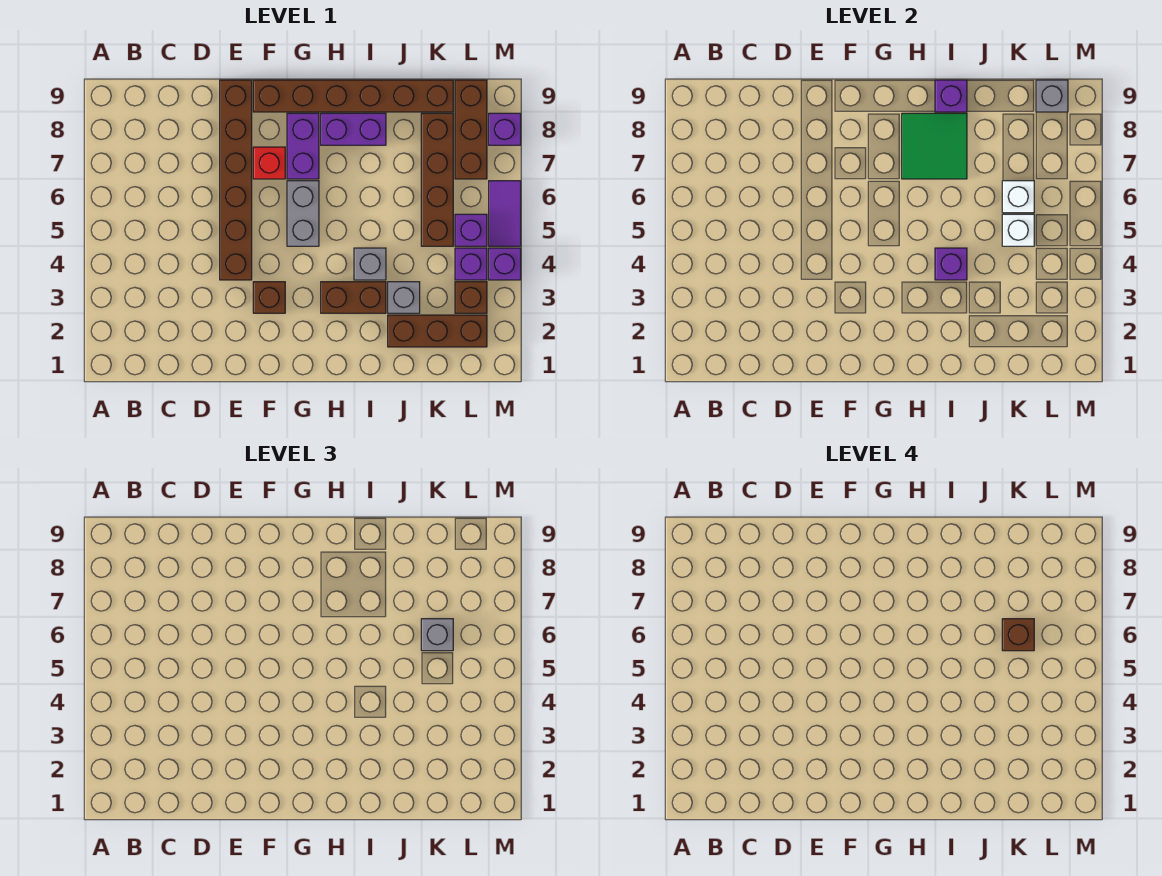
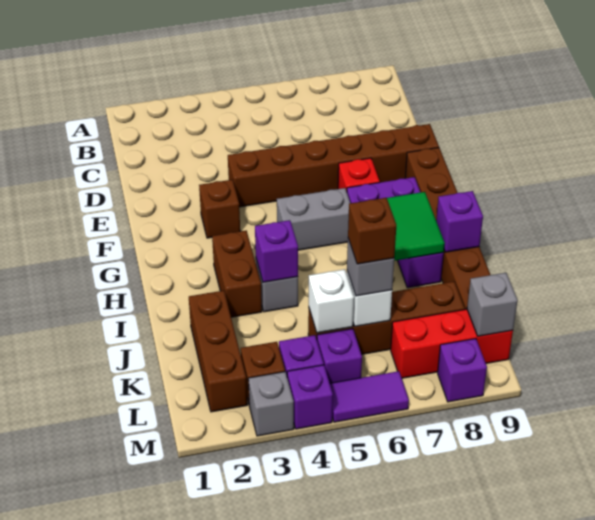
grey brick J3 level 1 -> grey brick M3 level 1
brown brick L7:L9 level 1 -> red brick L7:L9 level 1

